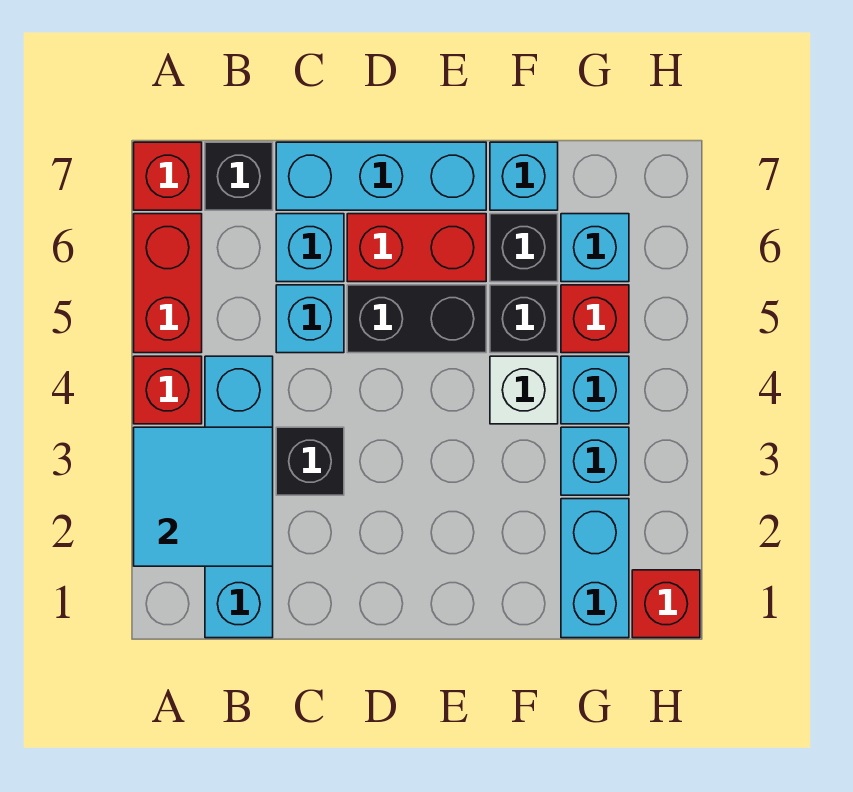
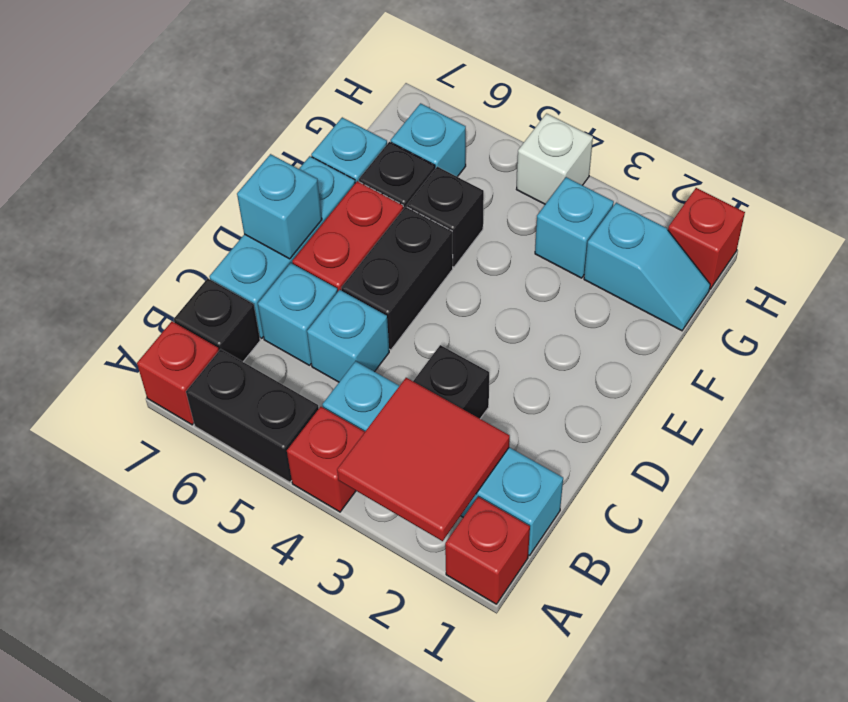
cyan tile A2:B3 level 2 -> red tile A2:B3 level 2
red brick A5:A6 level 1 -> black brick A5:A6 level 1
white brick F4 level 1 -> white brick H4 level 1
cyan brick G1:G2 level 1 -> cyan slope G1:G2 level 1 top 2
cyan brick G4 level 1 -> cyan brick D7 level 2
red brick G5 level 1 -> red brick A1 level 1

